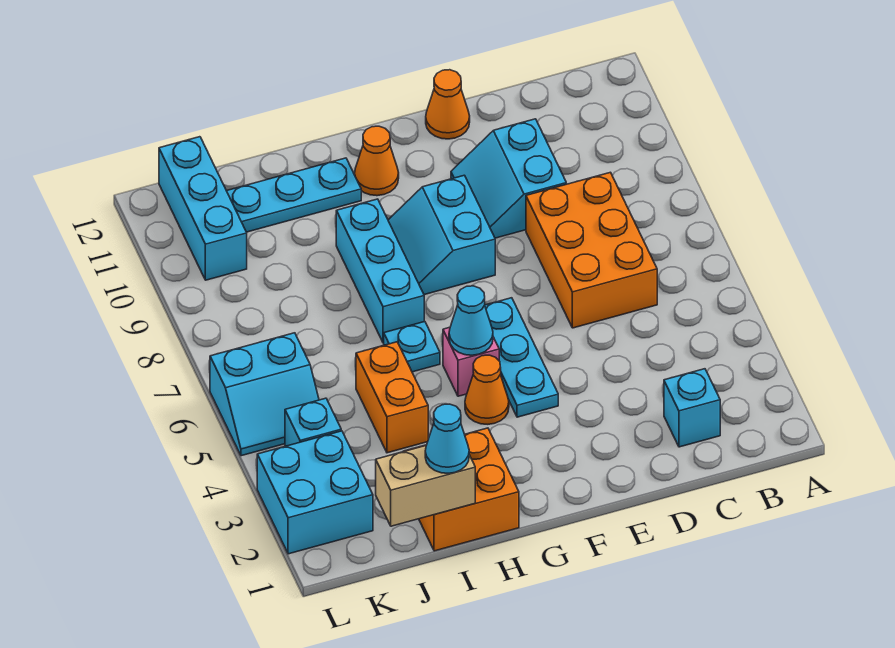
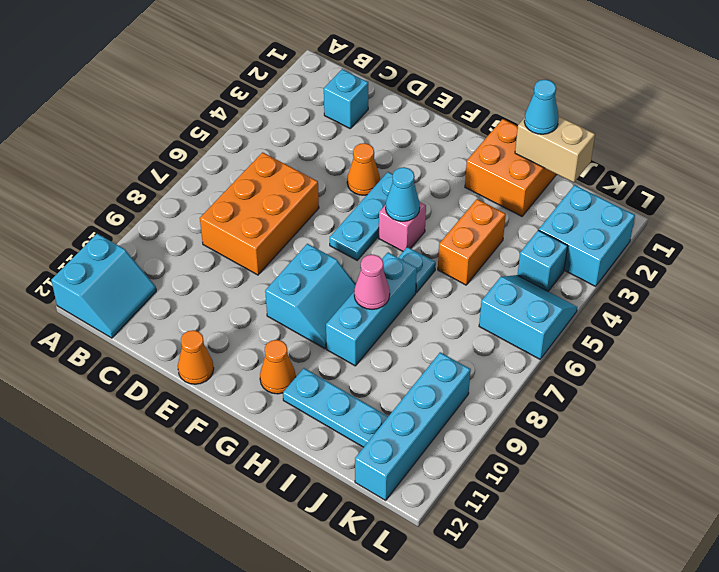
cyan slope D9:E10 level 1 top D -> cyan slope A11:B12 level 1 top A
orange cone G4 level 1 -> orange cone E4 level 1
none -> pink cone H8 level 2
cyan brick K10:K12 level 1 -> cyan brick K9:K12 level 1

